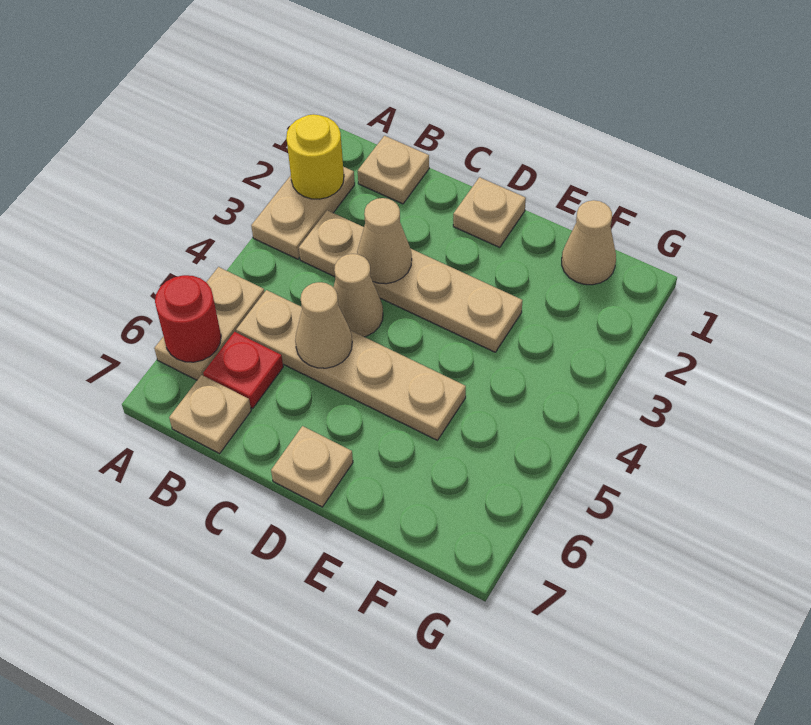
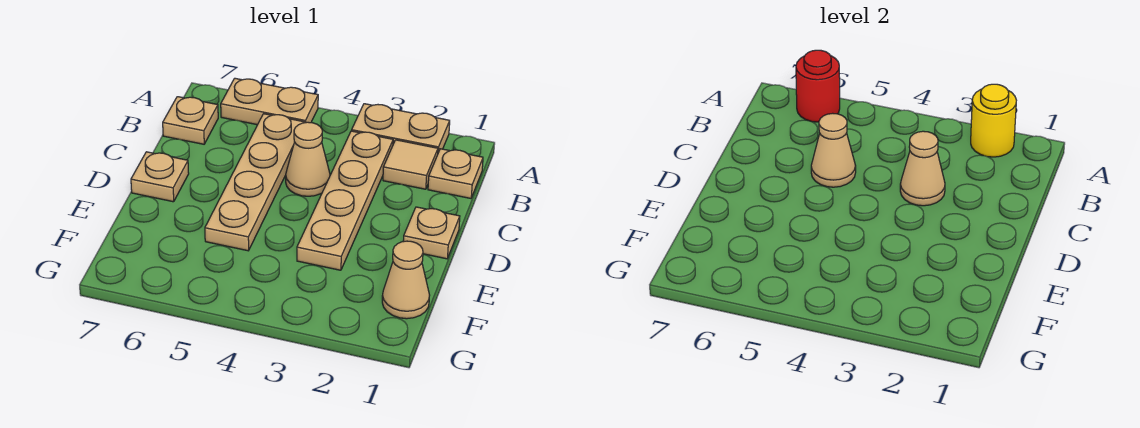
none -> tan tile B2 level 1
red plate B6 level 1 -> none

